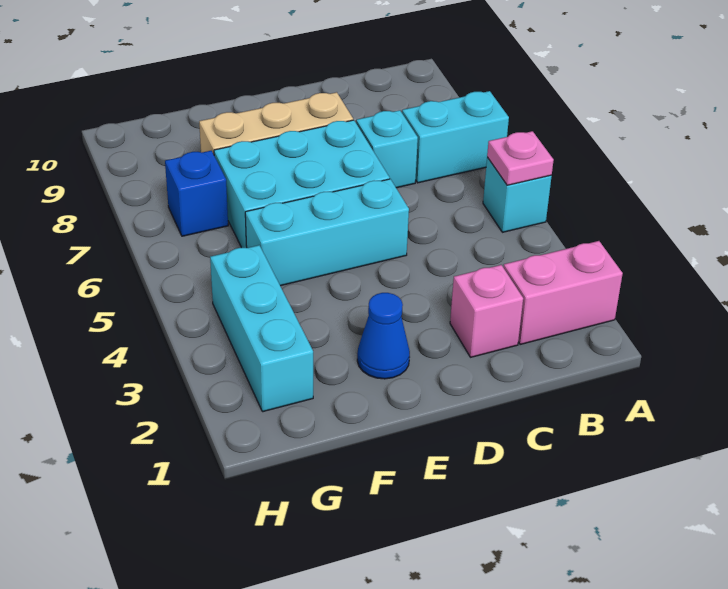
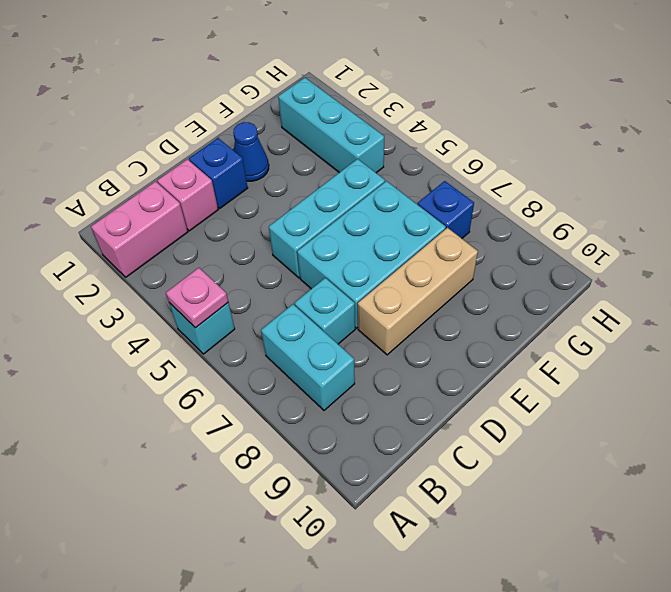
cyan brick A7:B7 level 1 -> cyan brick B7:B8 level 1
none -> blue brick D2 level 1

